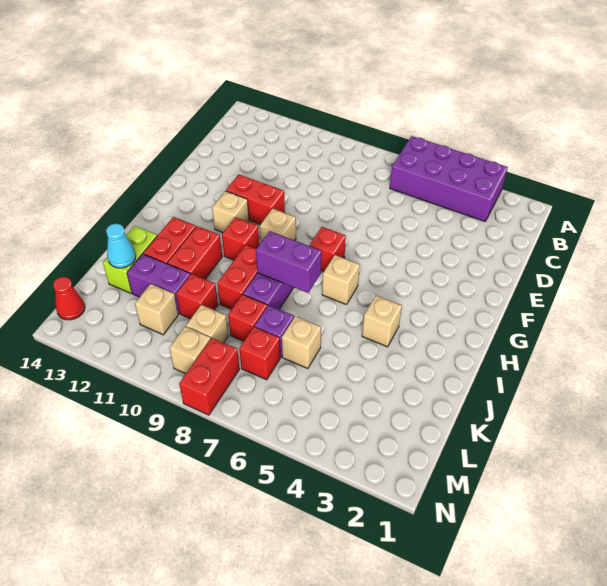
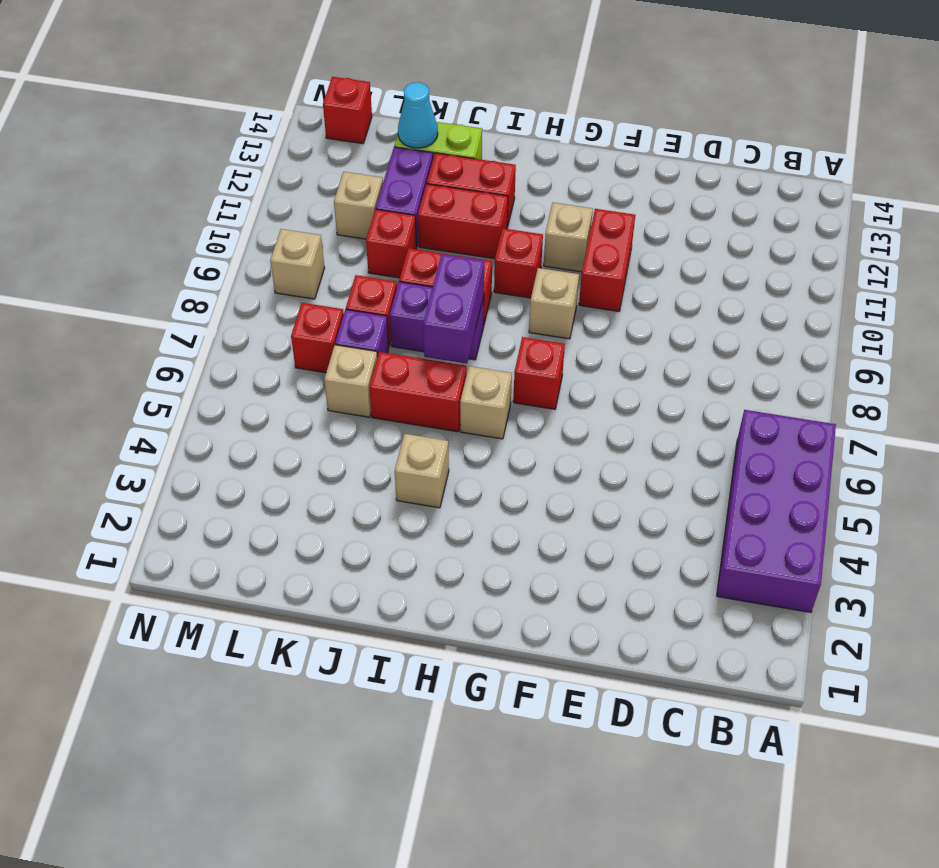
tan brick L9 level 1 -> none
red brick M8:N8 level 1 -> red brick I6:J6 level 1
red cone M14 level 1 -> red brick M14 level 1

